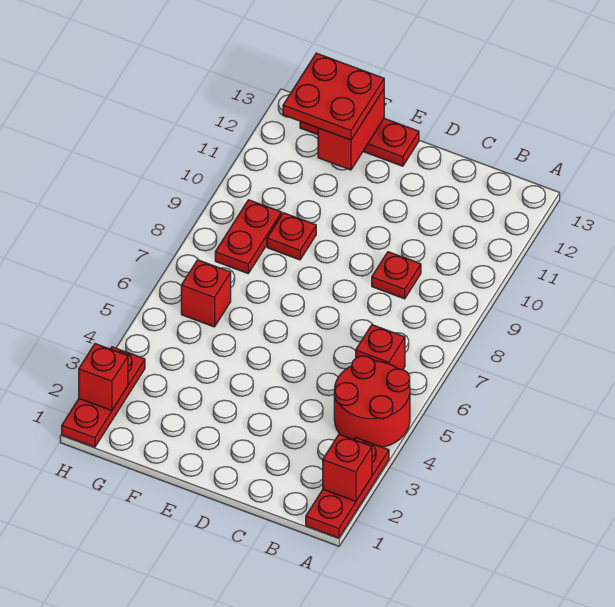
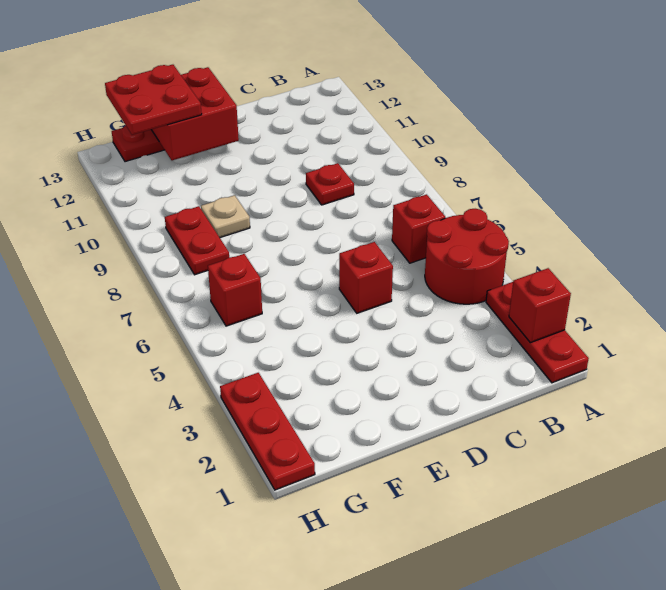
red plate F9 level 1 -> tan plate F9 level 1
red brick F12:F13 level 2 -> red brick E12:F13 level 2
red brick H2 level 2 -> red brick D5 level 1

